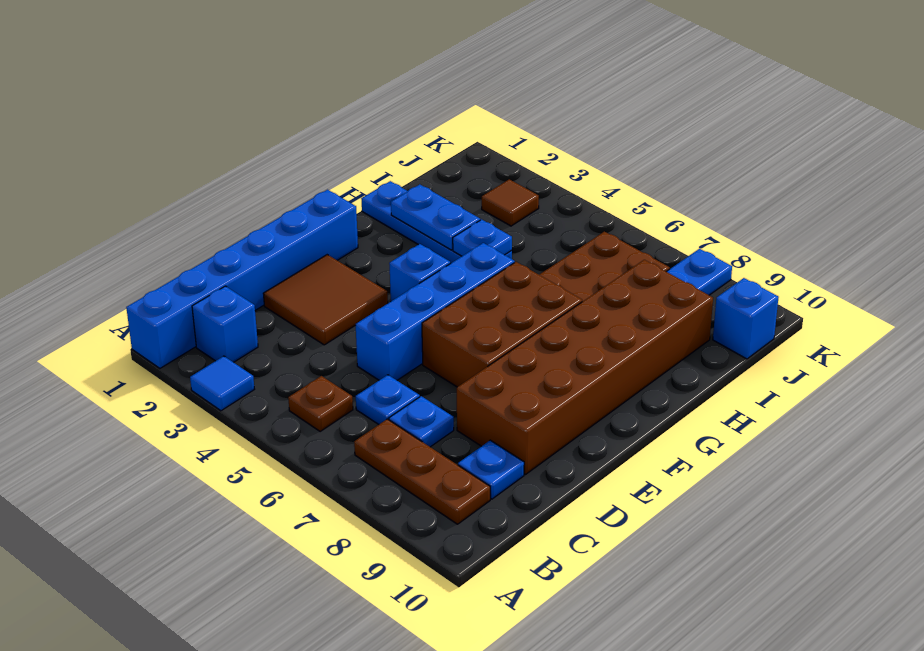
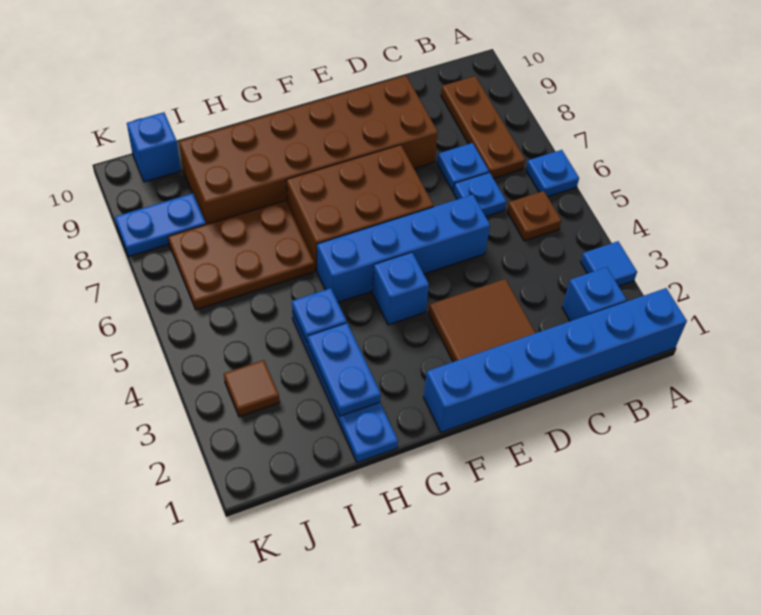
blue plate C9 level 1 -> blue plate A6 level 1

